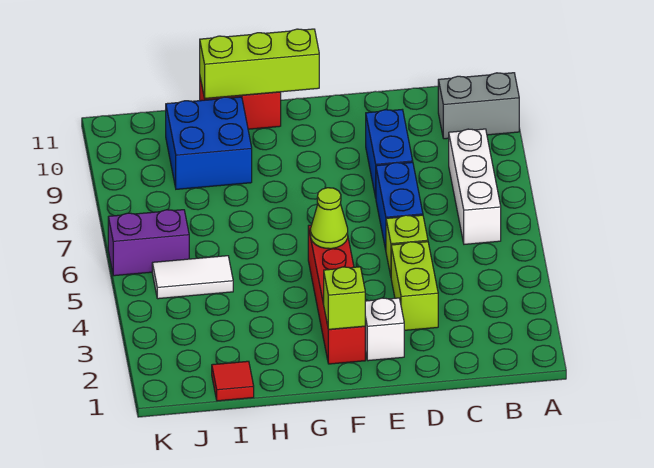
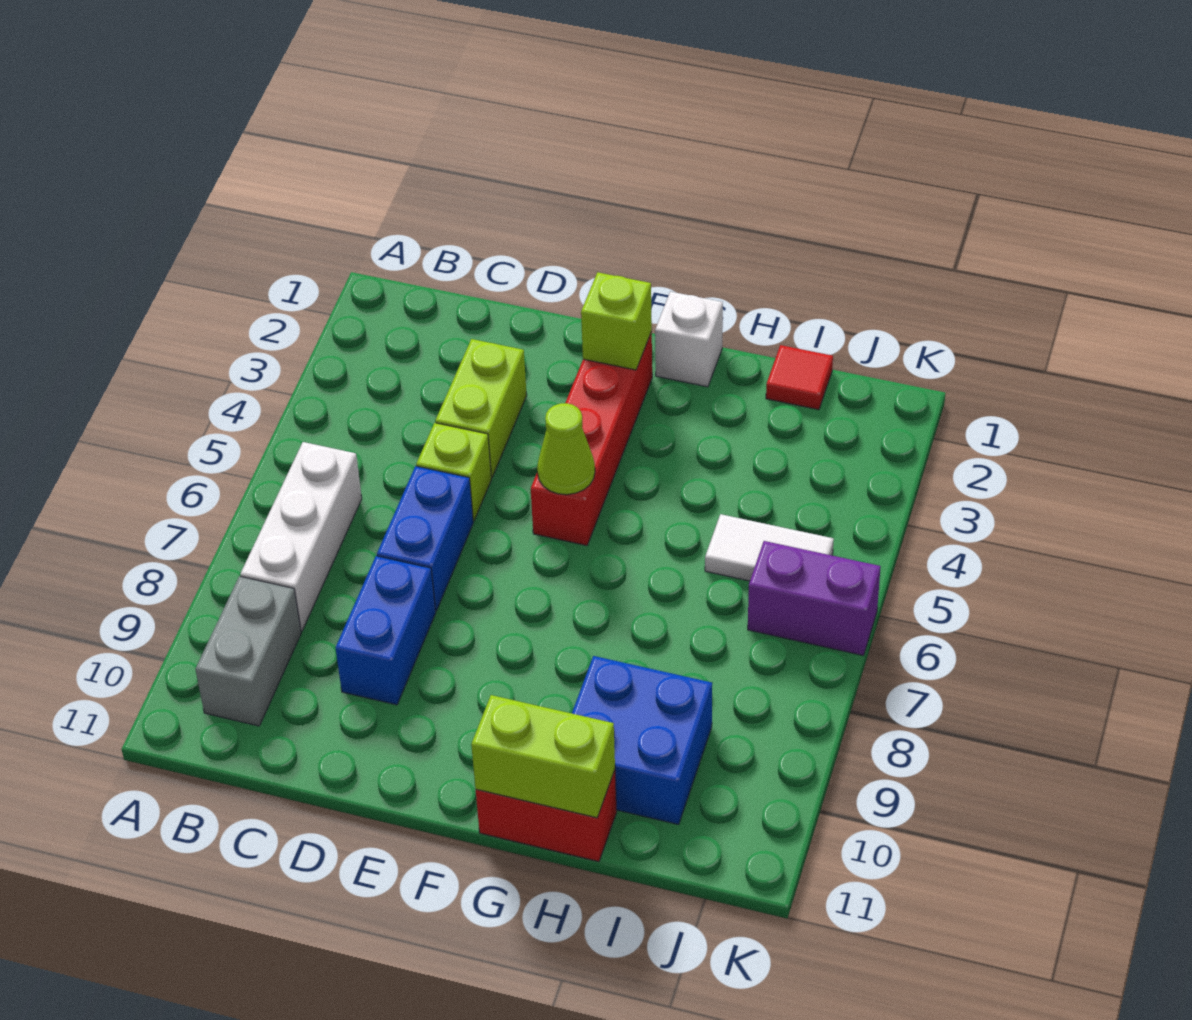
grey brick A10:B10 level 1 -> grey brick B9:B10 level 1
white brick E2 level 1 -> white brick G1 level 1
lime brick F11:H11 level 2 -> lime brick G11:H11 level 2

